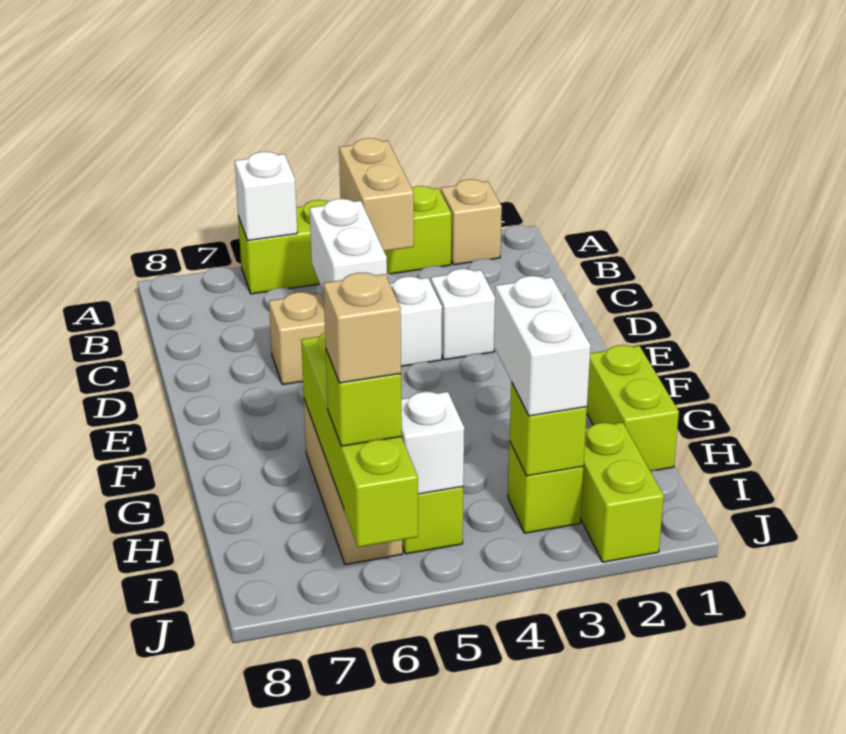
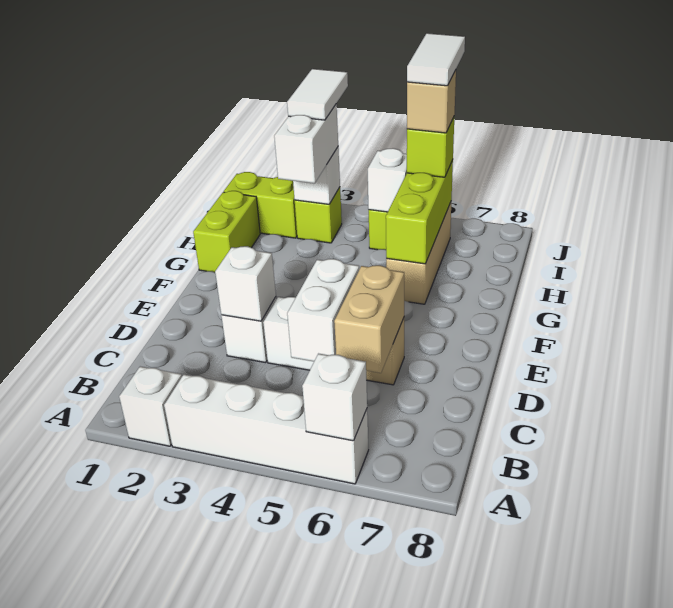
tan brick A2 level 1 -> white brick A2 level 1
lime brick A3:A6 level 1 -> white brick A3:A6 level 1
tan brick A4:B4 level 2 -> tan brick C6:D6 level 2
none -> white brick D3 level 2
lime brick G6:J6 level 2 -> lime brick G6:I6 level 2
lime brick I2:J2 level 1 -> lime brick I1:I2 level 1
lime brick I3 level 2 -> white brick I3 level 2
none -> white tile I3:J3 level 4
none -> white tile I6:J6 level 5

